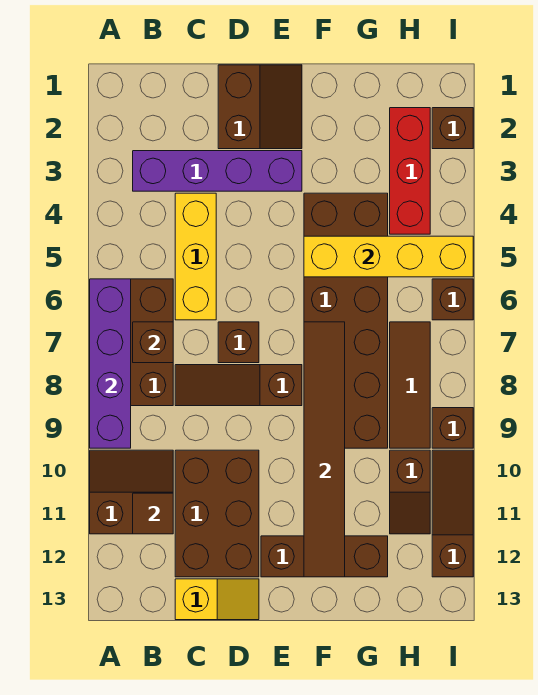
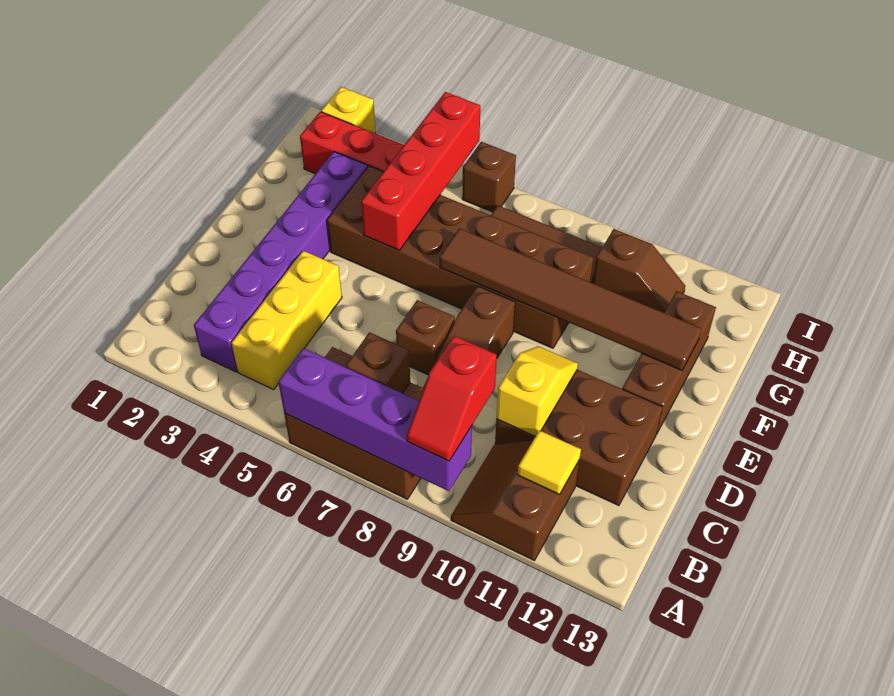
none -> red slope A9:B9 level 3 top B
purple brick B3:E3 level 1 -> purple brick B3:G3 level 1
brown tile B11 level 2 -> yellow tile B11 level 2
yellow brick C4:C6 level 1 -> yellow brick B4:D4 level 1
yellow slope C13:D13 level 1 top C -> yellow slope C10:D10 level 2 top C
brown slope D1:E2 level 1 top D -> none
yellow brick F5:I5 level 2 -> red brick F5:I5 level 2
brown brick I2 level 1 -> yellow brick I2 level 1
brown brick I9 level 1 -> none
brown slope I10:I12 level 1 top 12 -> none

